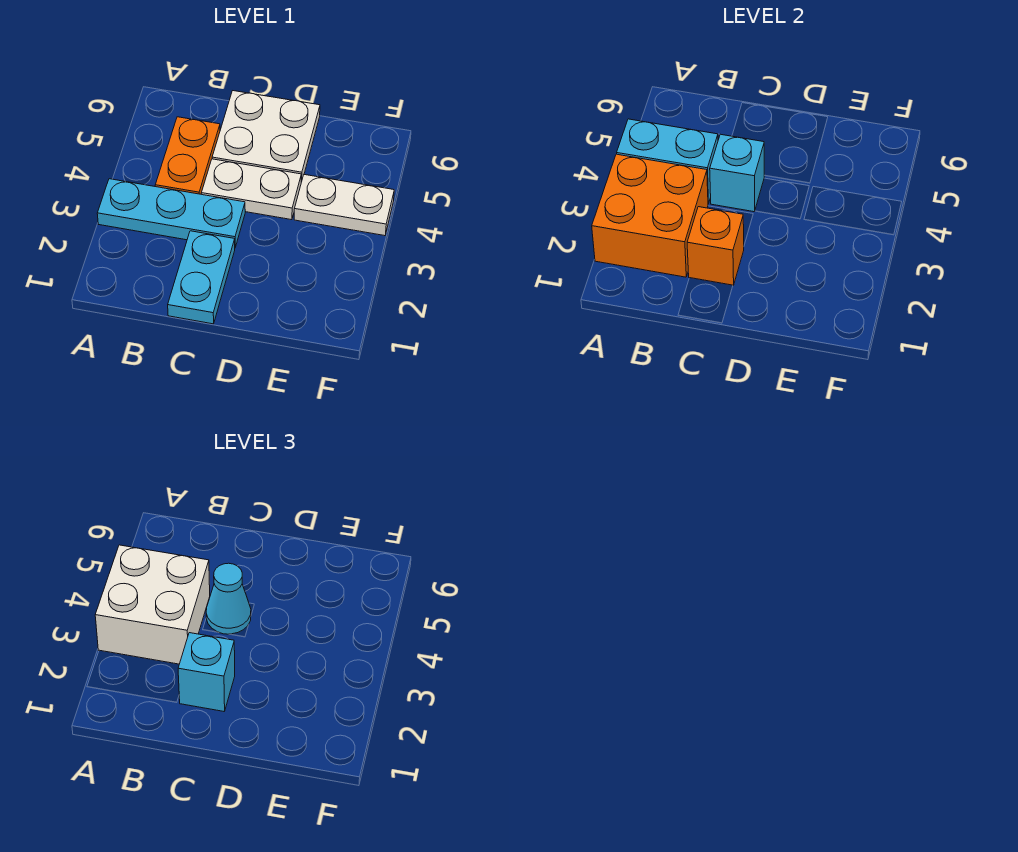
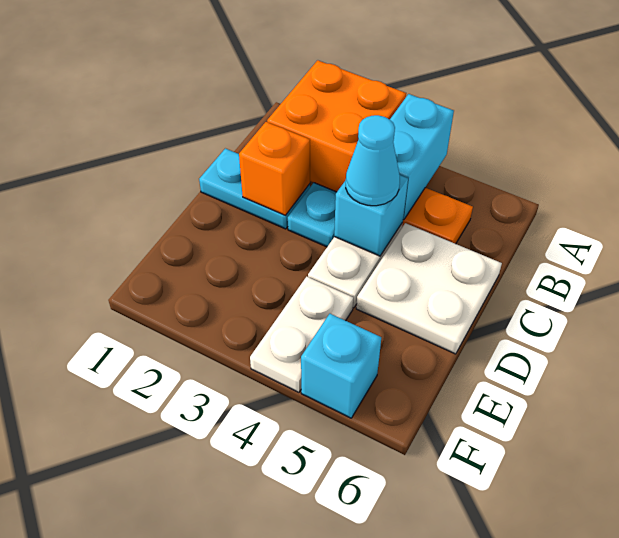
white brick A3:B4 level 3 -> none
cyan brick C2 level 3 -> cyan brick F5 level 1

